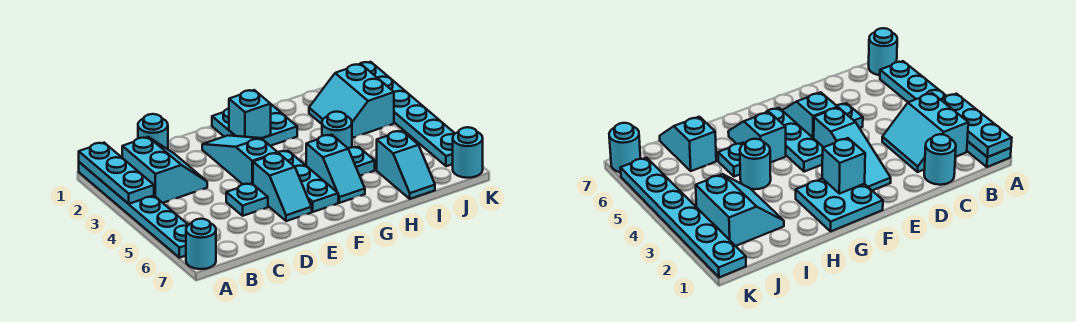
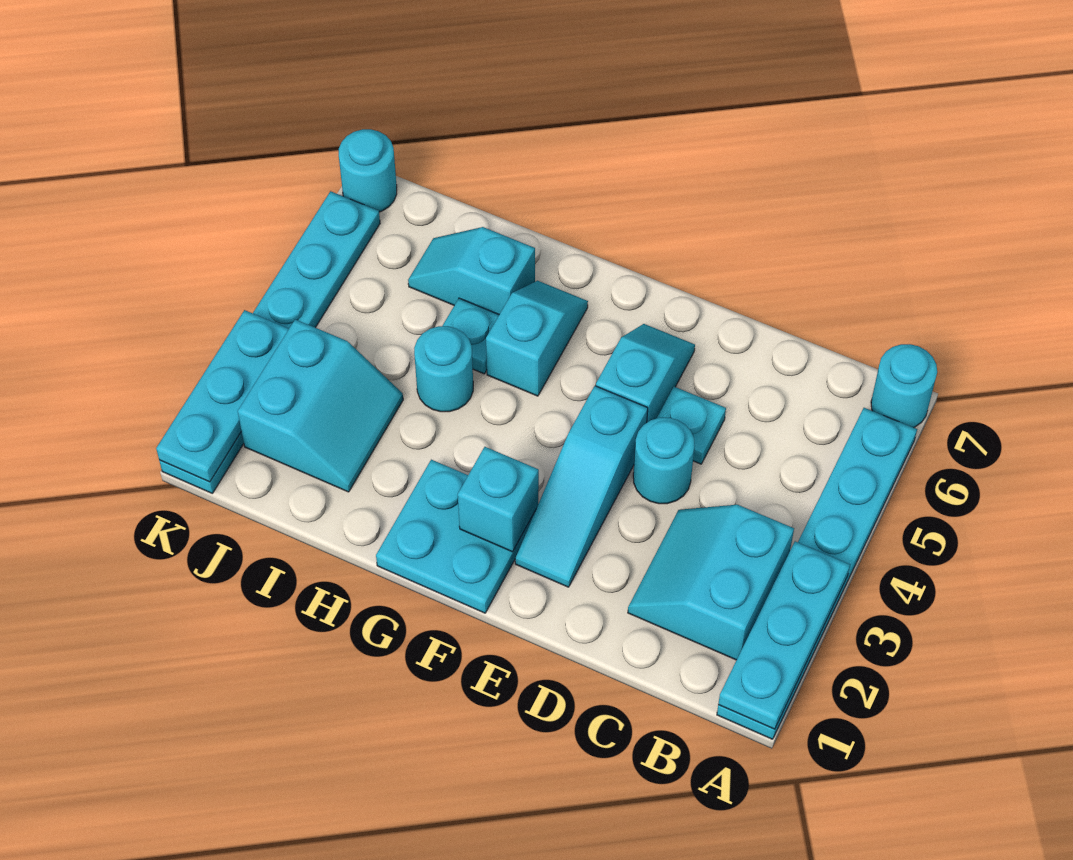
cyan round brick C1 level 1 -> cyan round brick D4 level 1
cyan plate F4:F6 level 1 -> cyan plate K1:K3 level 2
cyan slope I6:I7 level 1 top 6 -> cyan slope H6:I6 level 1 top H

